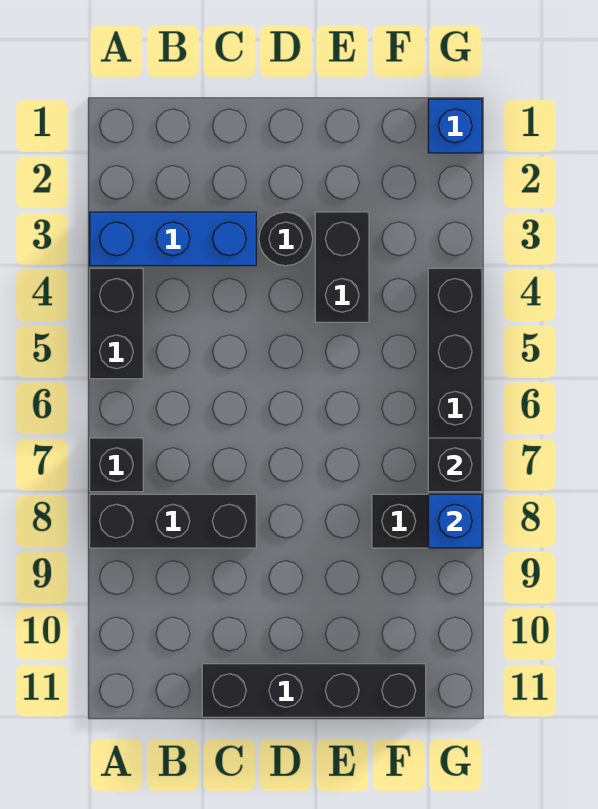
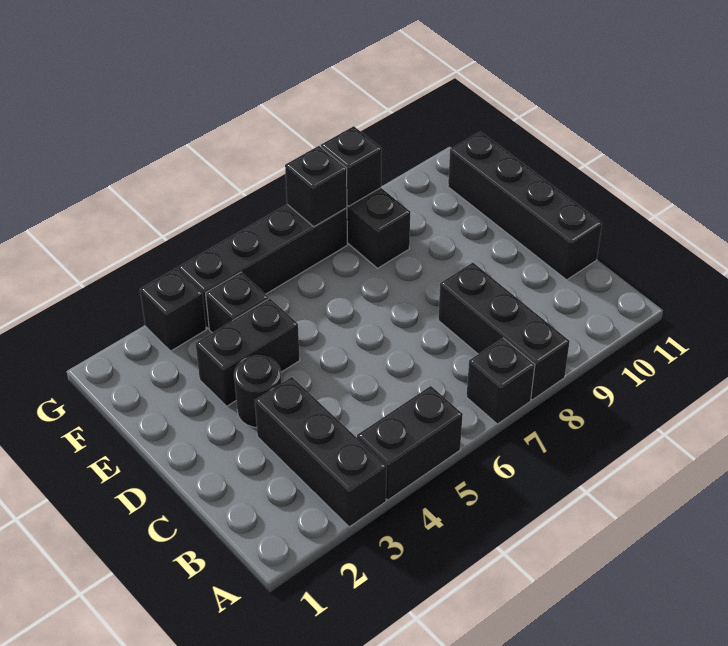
blue brick A3:C3 level 1 -> black brick A3:C3 level 1
none -> black brick F4 level 1
blue brick G1 level 1 -> none
none -> black brick G3 level 1
blue brick G8 level 2 -> black brick G8 level 2

